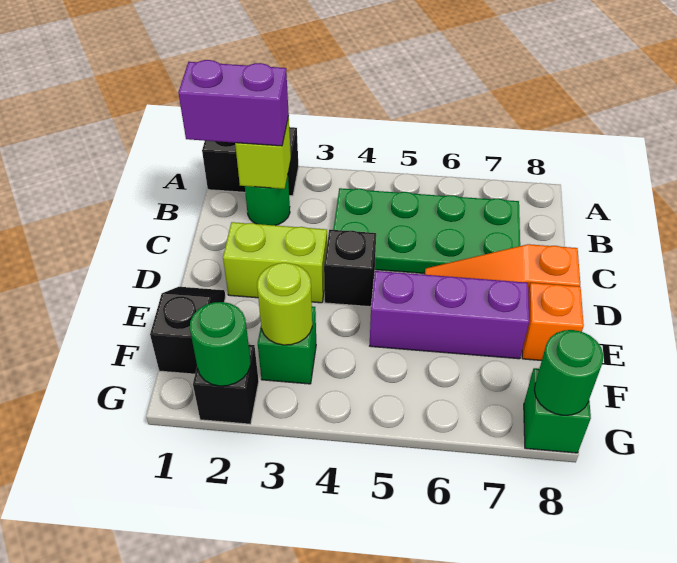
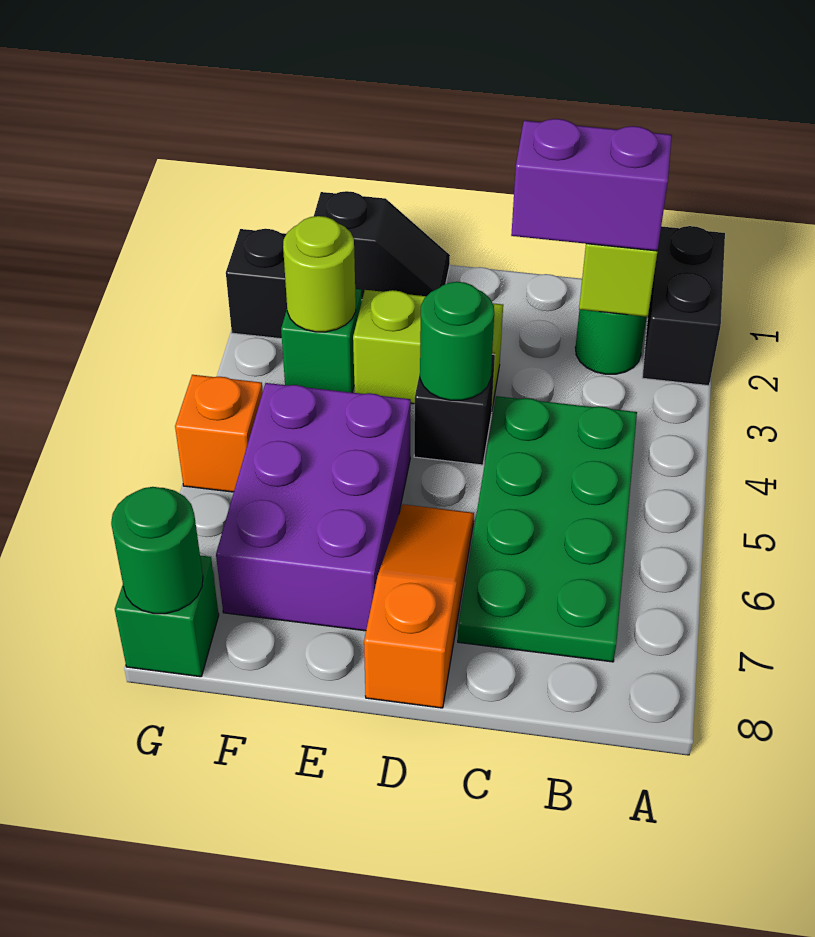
purple brick B1:B2 level 3 -> purple brick B2:C2 level 3
lime brick D2:D3 level 1 -> lime brick D3:E3 level 1
purple brick E5:E7 level 1 -> purple brick E5:F7 level 1
orange brick E8 level 1 -> orange brick G5 level 1
green round brick G2 level 2 -> green round brick D4 level 2

